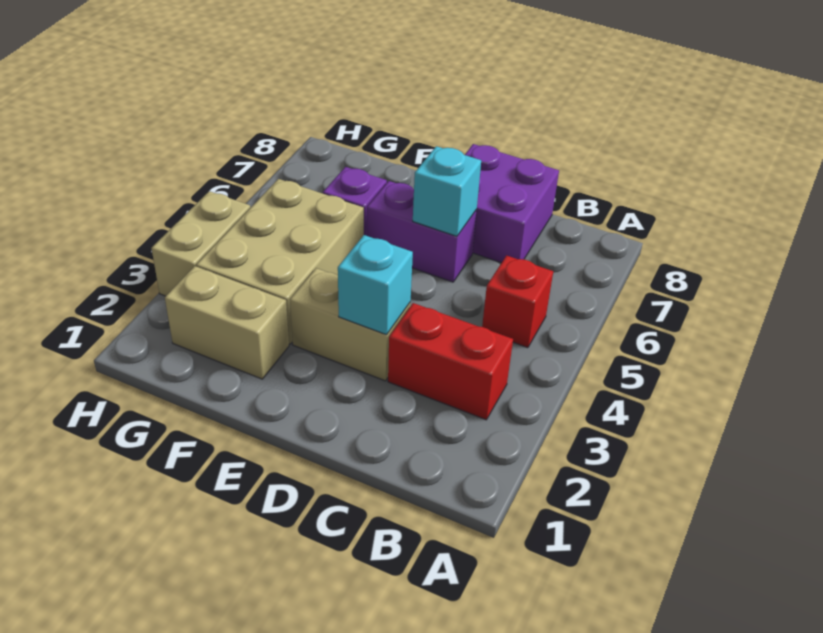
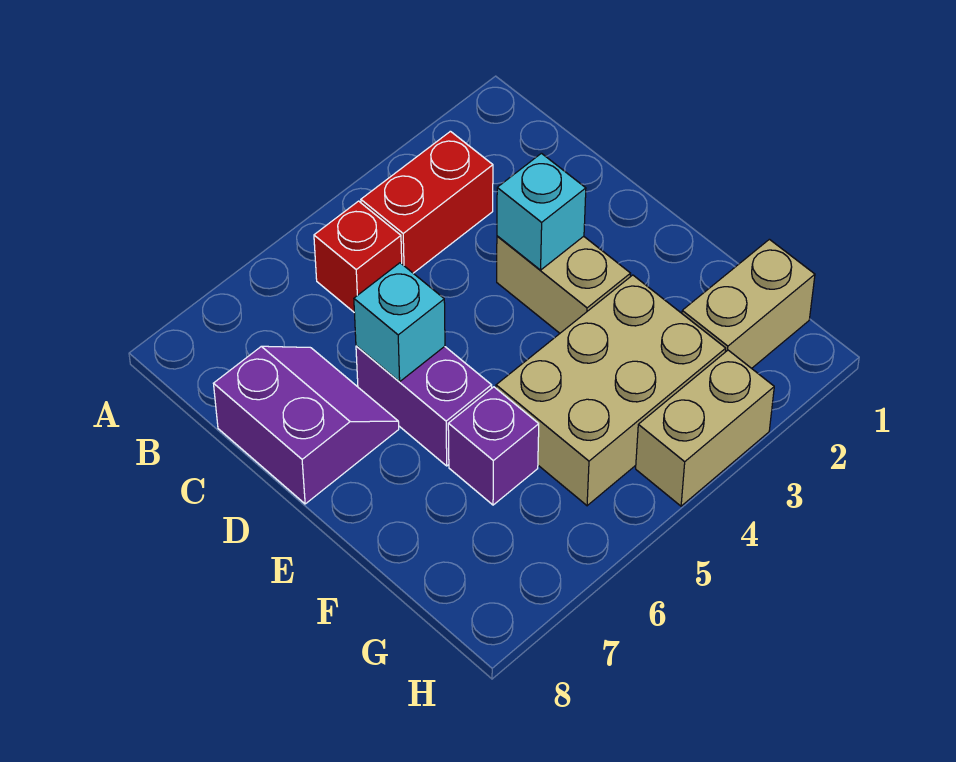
red brick B3:C3 level 1 -> red brick B3:B4 level 1
purple brick C7:D8 level 1 -> purple slope C7:D8 level 1 top 8
tan brick F2:G2 level 1 -> tan brick G1:G2 level 1

